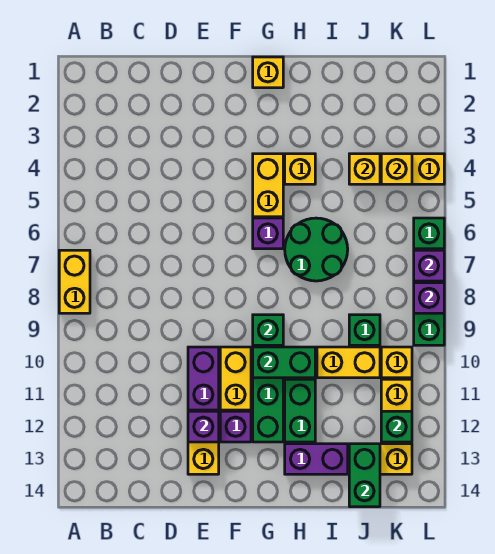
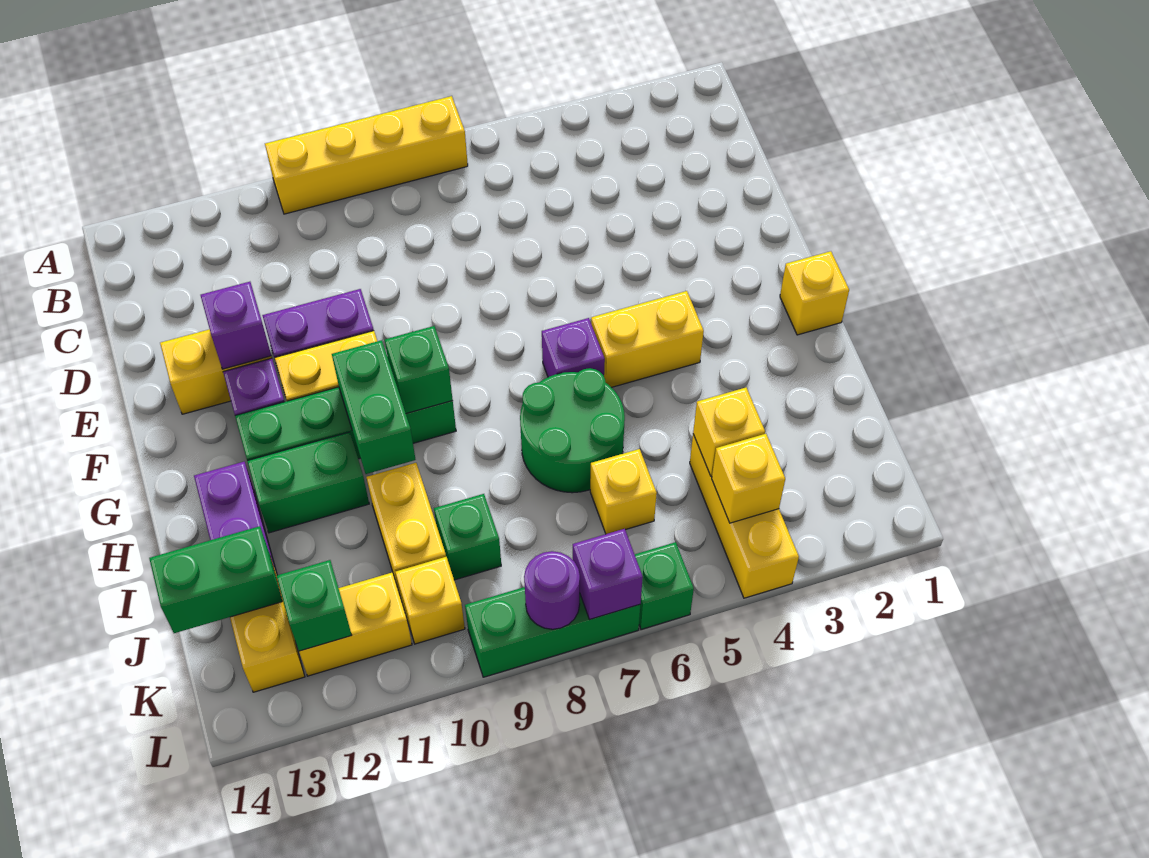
yellow brick A7:A8 level 1 -> yellow brick A7:A10 level 1
yellow brick H4 level 1 -> yellow brick J6 level 1
purple brick L8 level 2 -> purple round brick L8 level 2

